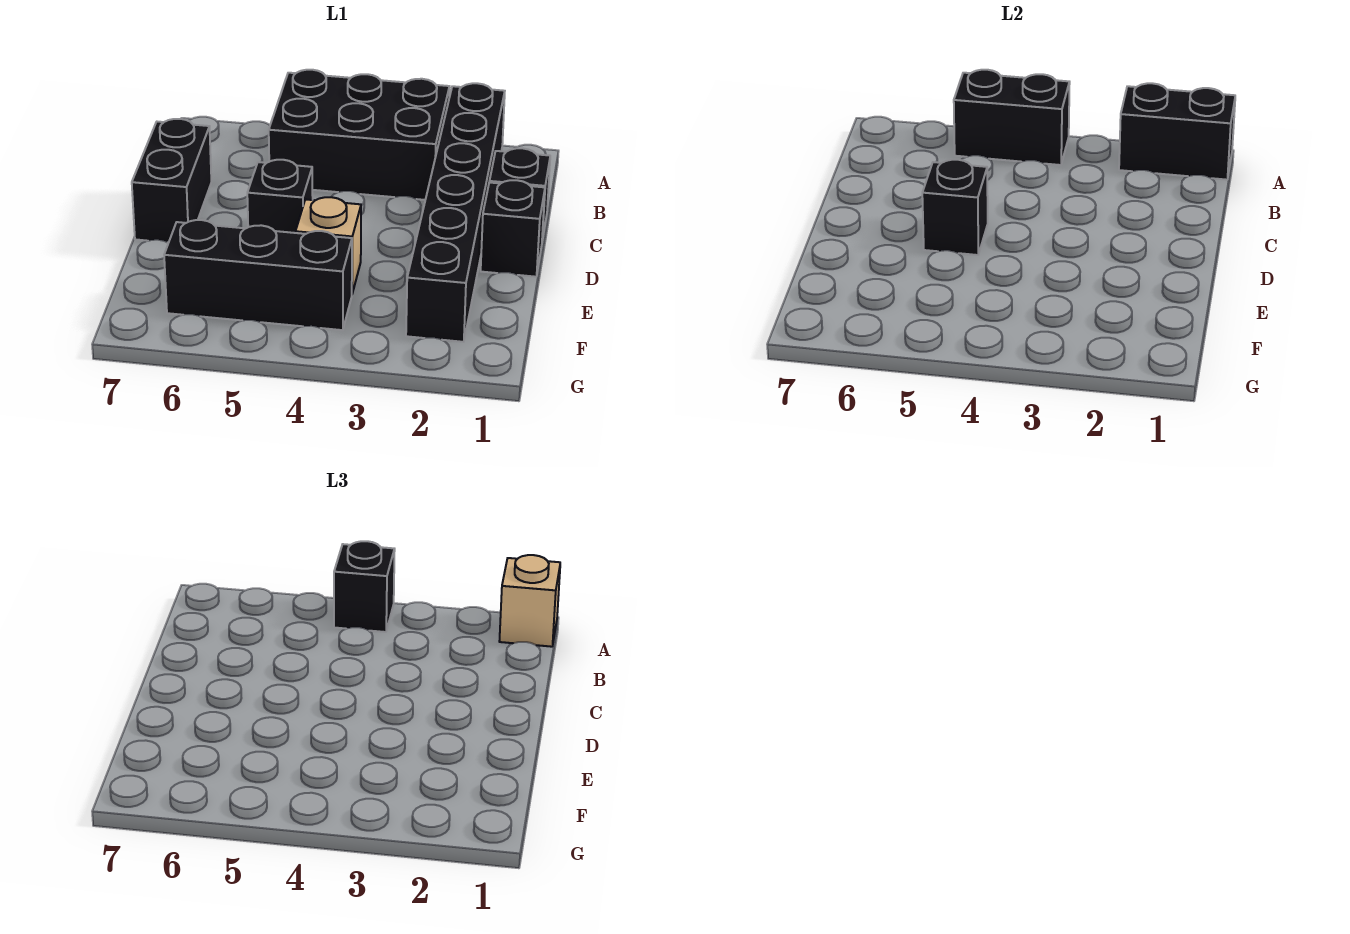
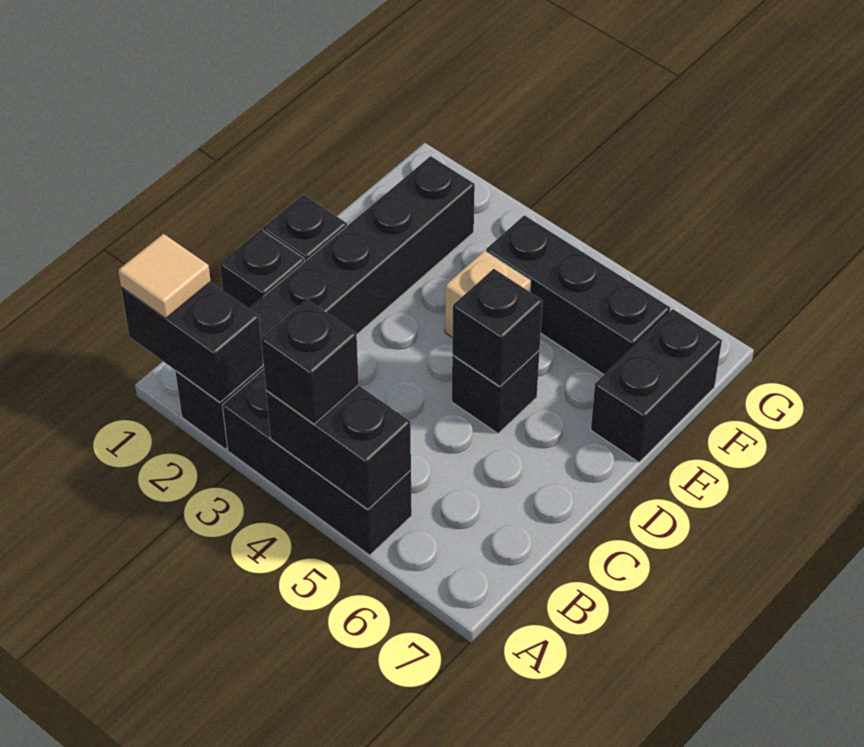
tan brick A1 level 3 -> tan tile A1 level 3
black brick A3:B5 level 1 -> black brick A3:A5 level 1
black brick C7:D7 level 1 -> black brick E7:F7 level 1

